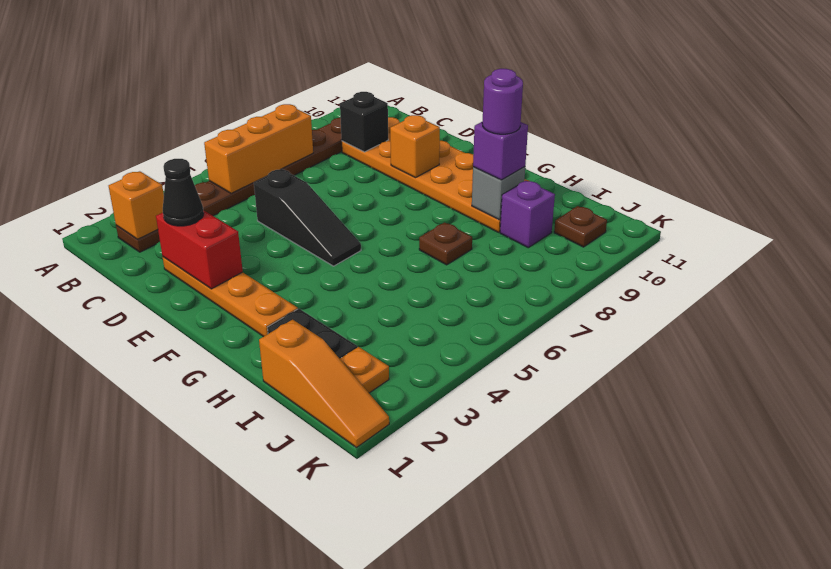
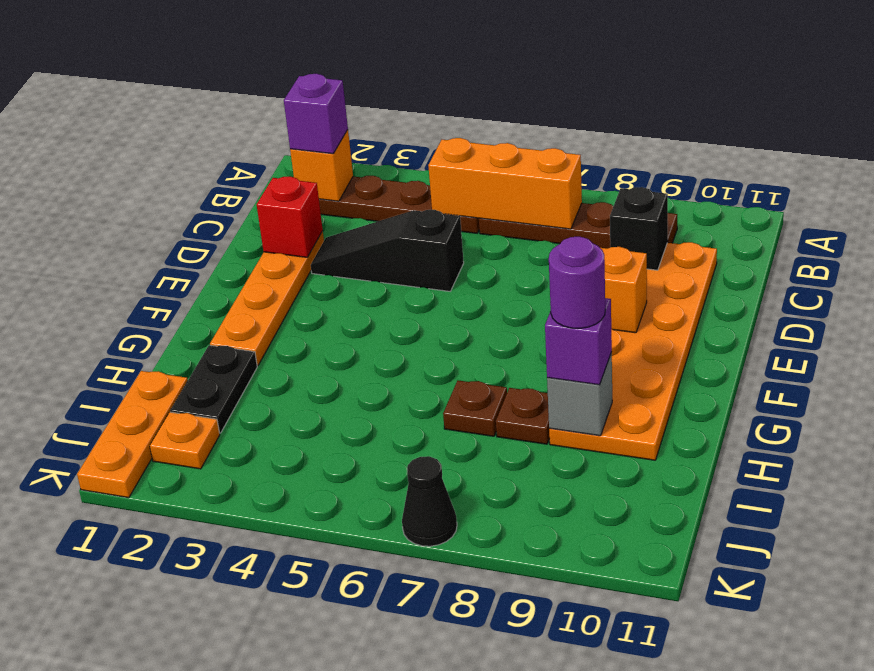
red brick D2:E2 level 2 -> red brick D2 level 2
black cone D2 level 3 -> black cone K7 level 1
black slope D5:F5 level 1 top D -> black slope D3:D5 level 1 top 5
orange slope I1:K1 level 1 top I -> orange plate I1:K1 level 1
purple brick I9 level 1 -> purple brick B2 level 3
brown plate J10 level 1 -> brown plate H8 level 1

